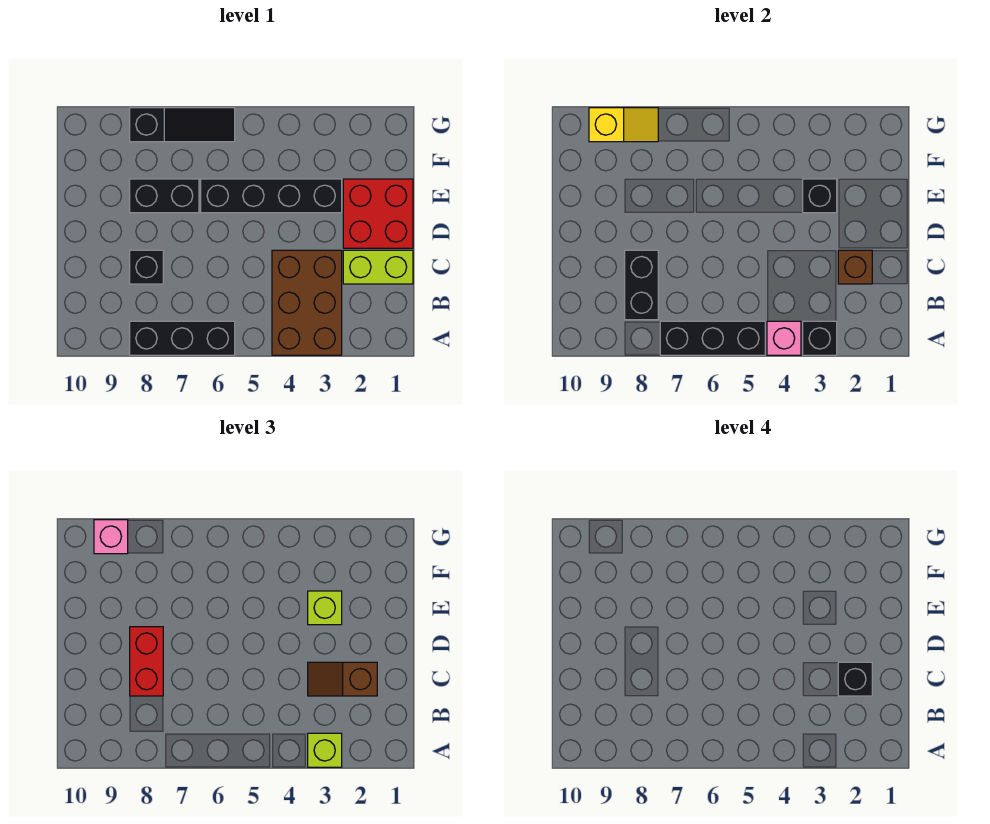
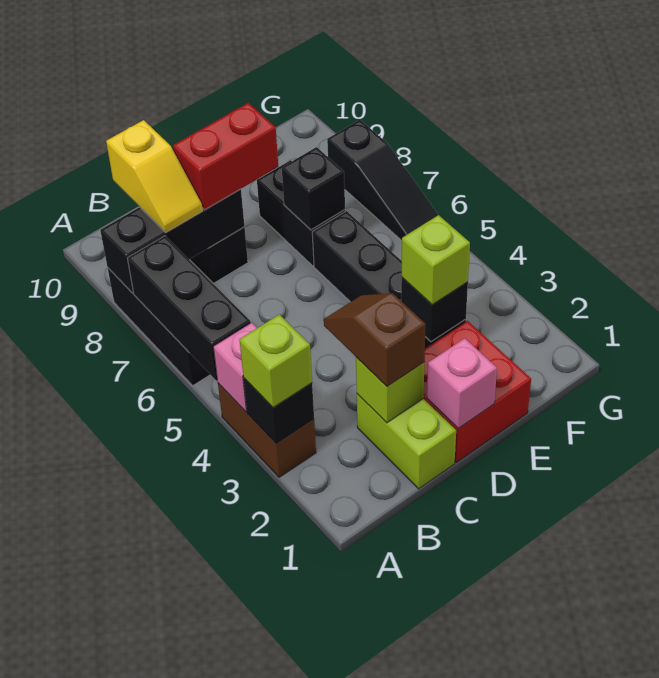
brown brick A3:C4 level 1 -> brown brick A3:A4 level 1
black brick B8:C8 level 2 -> black brick A8:C8 level 2
brown brick C2 level 2 -> lime brick C2 level 2
black brick C2 level 4 -> black brick E7 level 2
yellow slope G8:G9 level 2 top 9 -> yellow slope B8:B9 level 3 top 9
pink brick G9 level 3 -> pink brick D1 level 2

